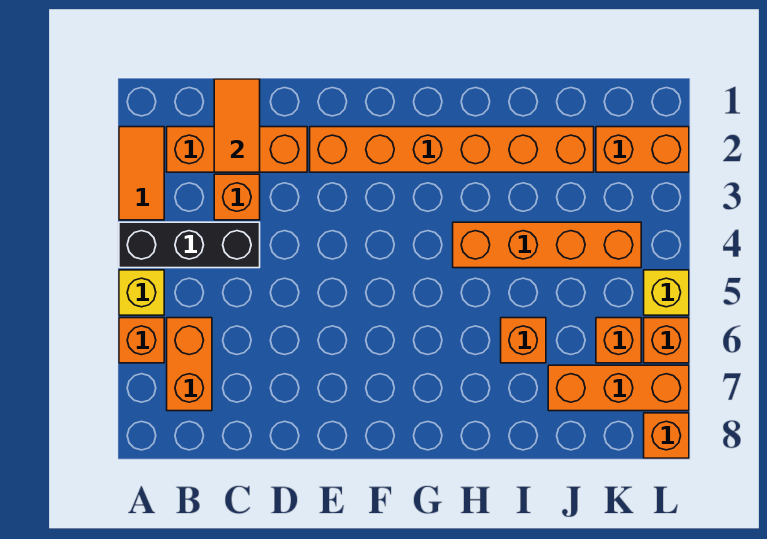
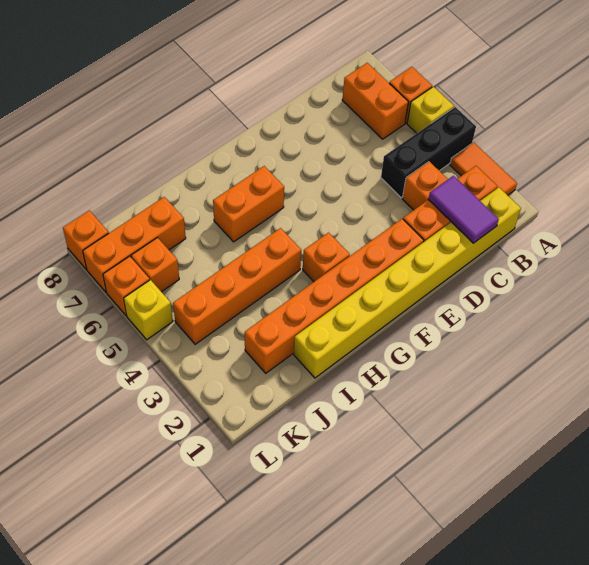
none -> yellow brick B1:I1 level 1
orange tile C1:C2 level 2 -> purple tile C1:C2 level 2
orange brick I6 level 1 -> orange brick G3 level 1
orange brick K2:L2 level 1 -> orange brick G6:H6 level 1

